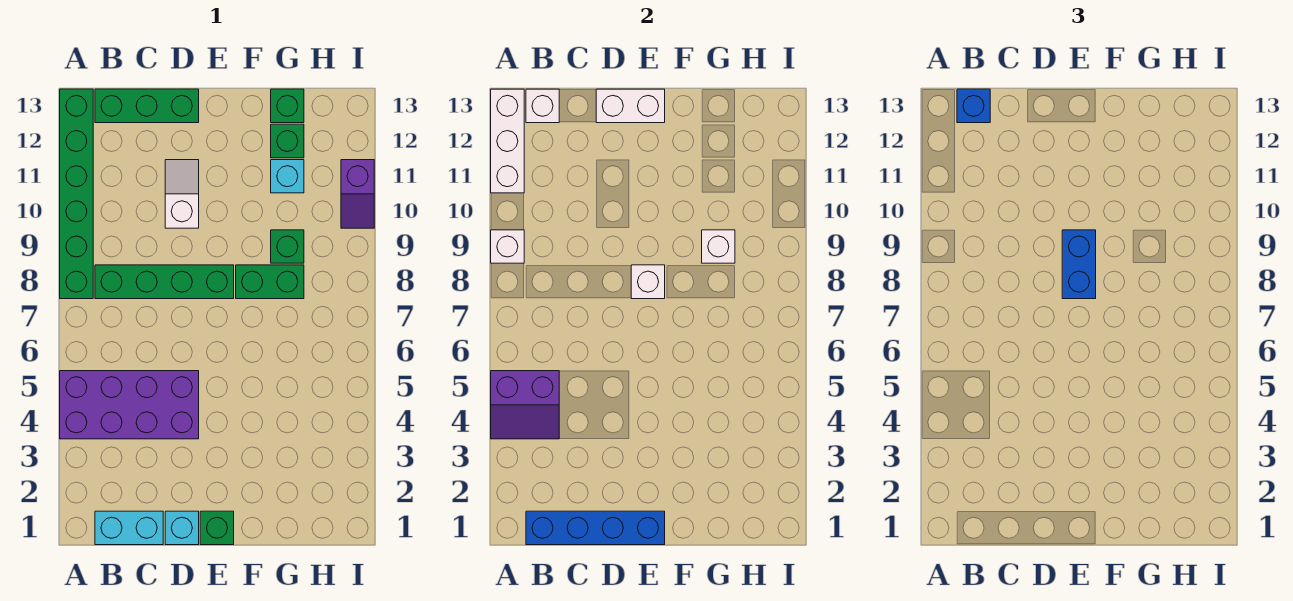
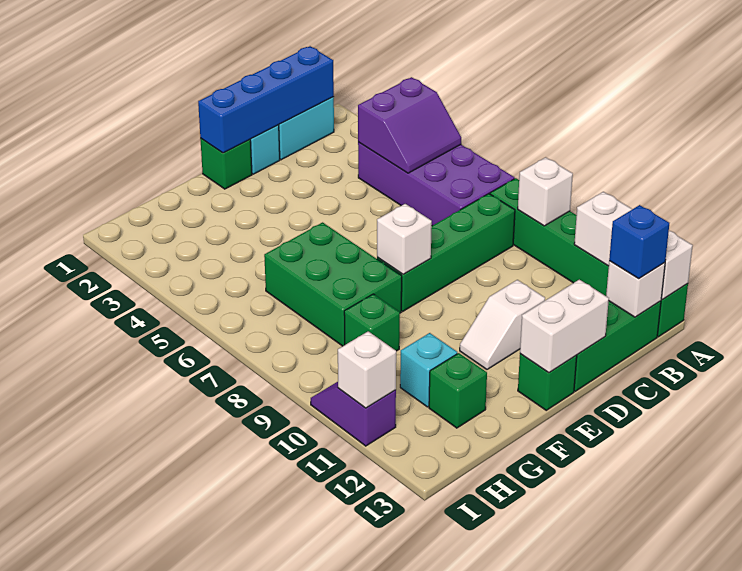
purple brick A4:D5 level 1 -> purple brick A4:B7 level 1
purple slope A4:B5 level 2 top 5 -> purple slope A4:B5 level 2 top 4
white slope D10:D11 level 1 top 10 -> white slope D11:E11 level 1 top D
blue brick E8:E9 level 3 -> none
green brick F8:G8 level 1 -> green brick F6:G8 level 1
white brick G9 level 2 -> white brick I11 level 2
green brick G13 level 1 -> green brick E13 level 1

